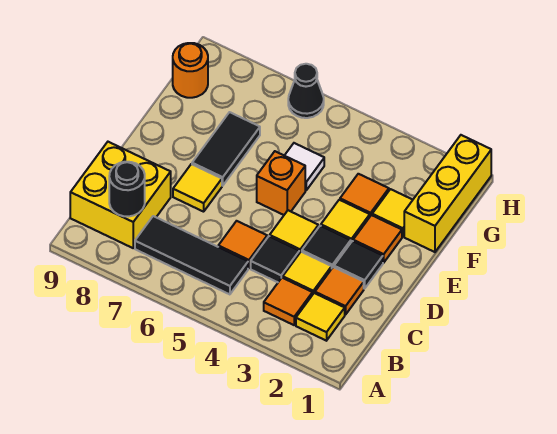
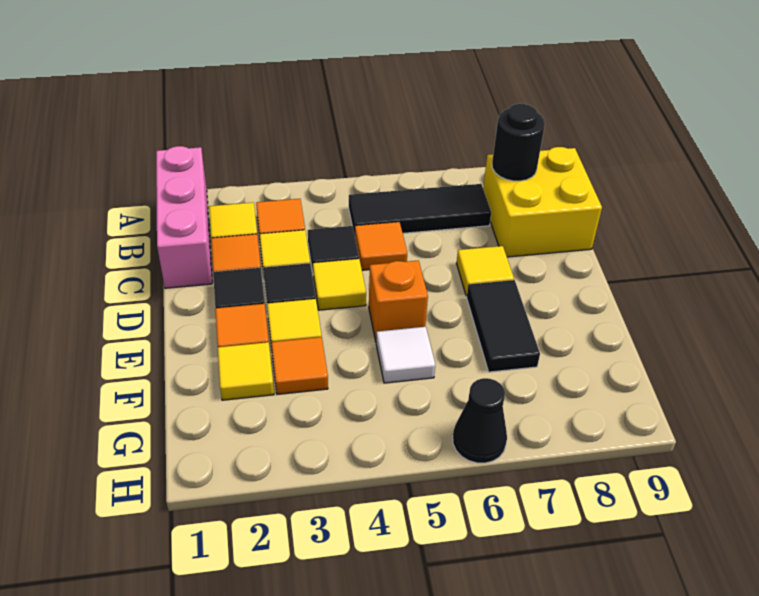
none -> pink brick A1:C1 level 1
yellow brick F1:H1 level 1 -> none
orange round brick G9 level 1 -> none

